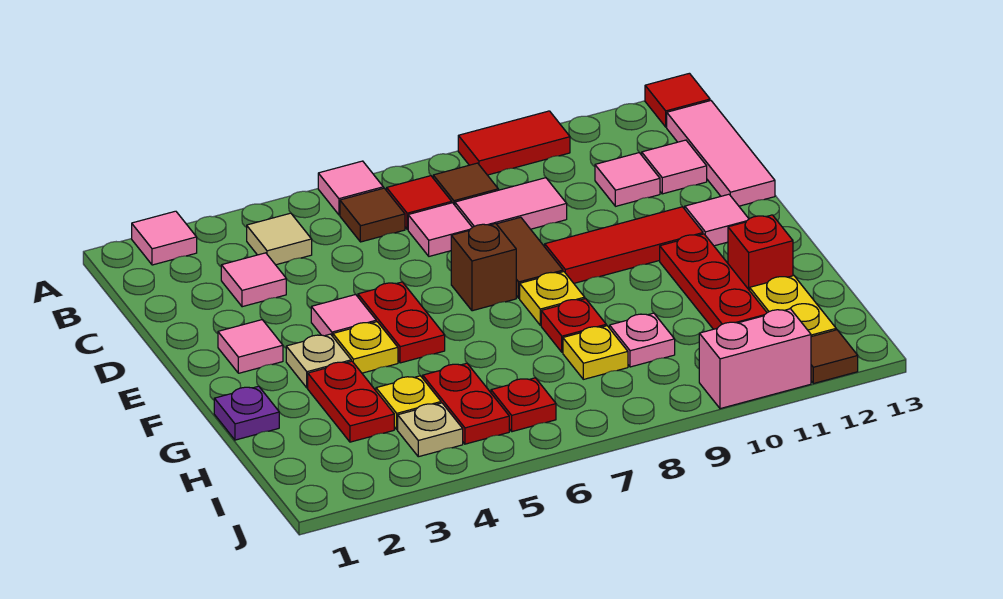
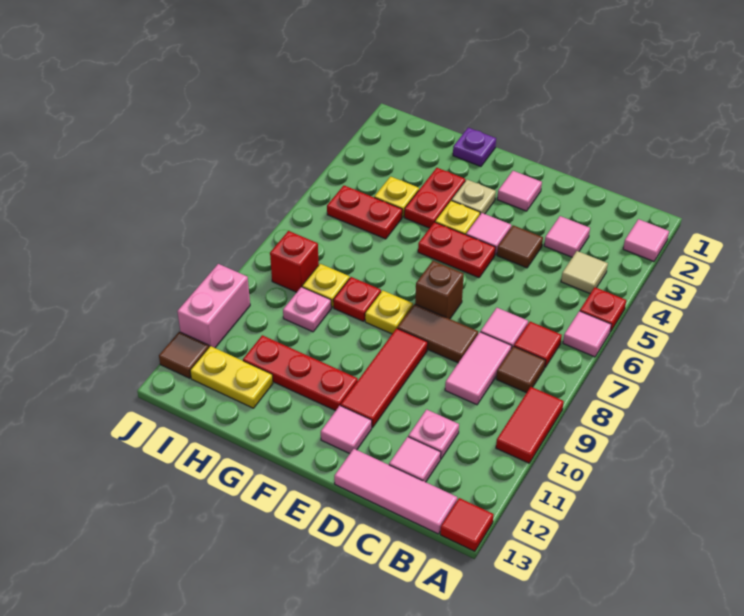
brown tile B6 level 1 -> brown tile D4 level 1
pink tile C11 level 1 -> pink plate C11 level 1
red plate G3:H3 level 1 -> red plate G3:G4 level 1
red brick G12 level 1 -> red brick I8 level 1
tan plate I4 level 1 -> none
red plate I6 level 1 -> red plate A5 level 1

